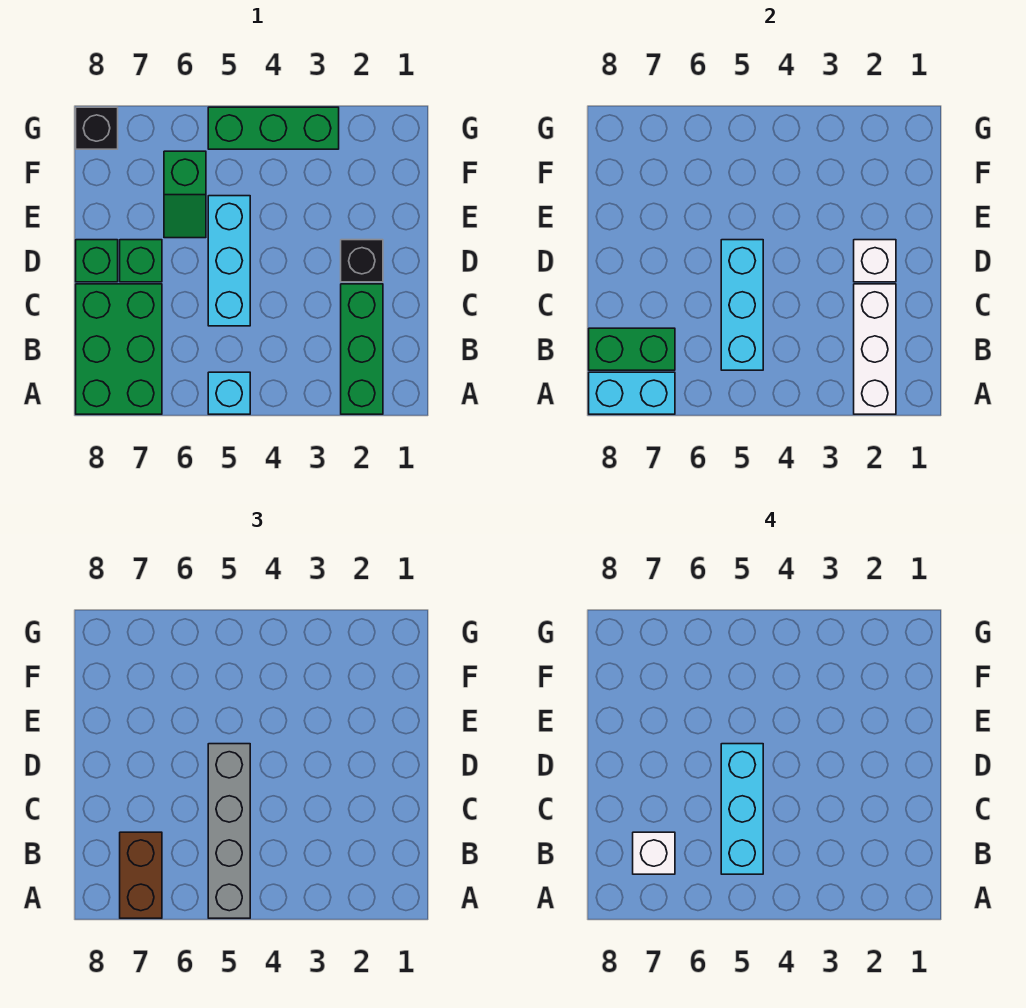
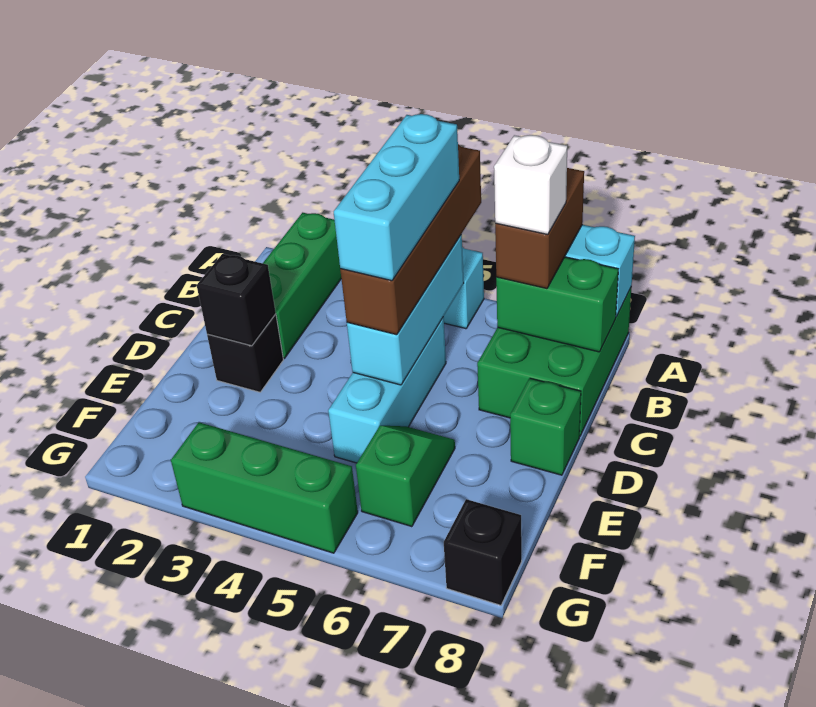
white brick A2:C2 level 2 -> none
grey brick A5:D5 level 3 -> brown brick A5:D5 level 3
white brick D2 level 2 -> black brick D2 level 2
green brick D7 level 1 -> none

